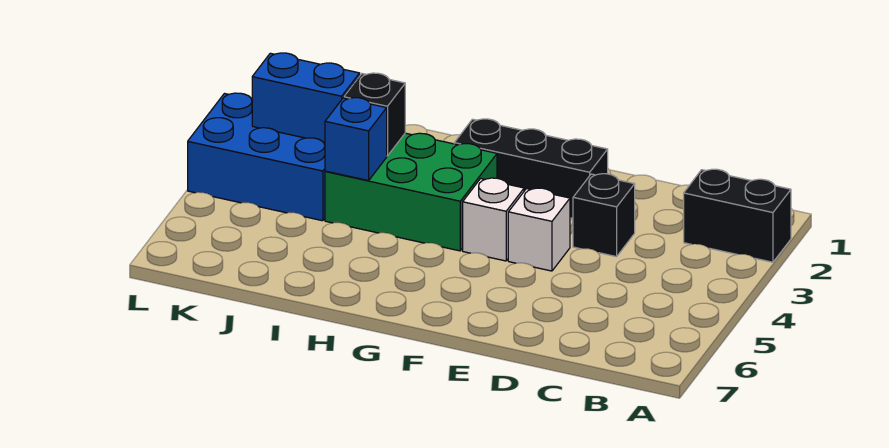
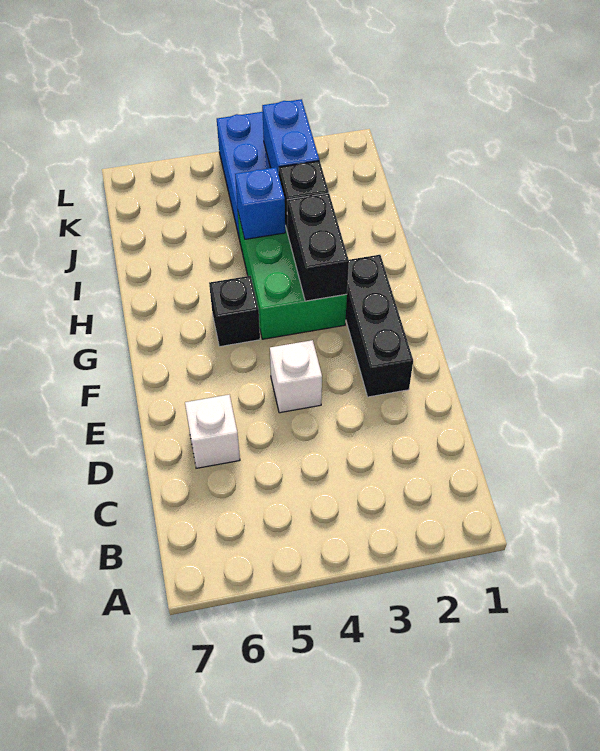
black brick A2:B2 level 1 -> black brick G3:H3 level 2
black brick D3 level 1 -> black brick G5 level 1
white brick F4 level 1 -> white brick D6 level 1

